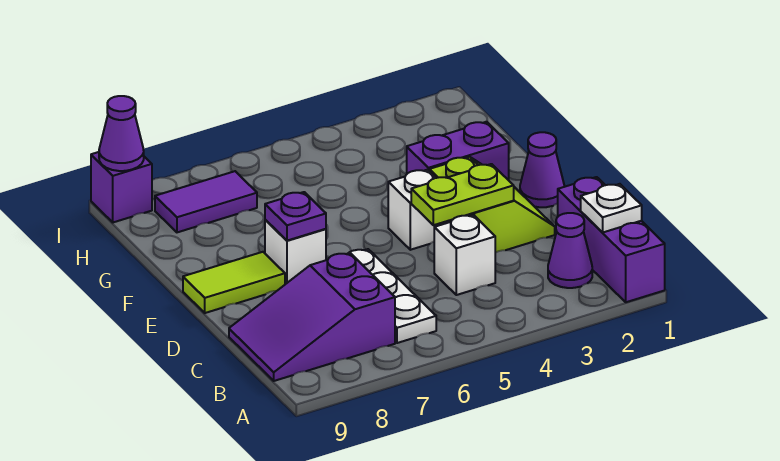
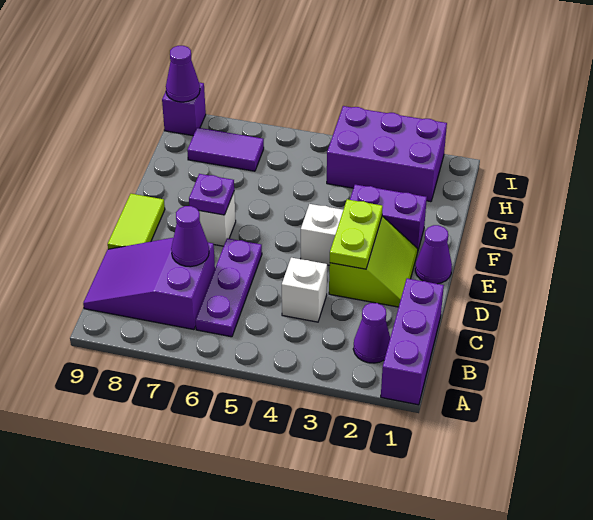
white plate B1 level 2 -> none
white plate B6:D6 level 1 -> purple plate B6:D6 level 1
none -> purple cone C7 level 2
lime plate D3:D4 level 2 -> lime plate D3:E3 level 2
lime tile E8:E9 level 1 -> lime tile D9:E9 level 1
none -> purple brick H2:I4 level 1

